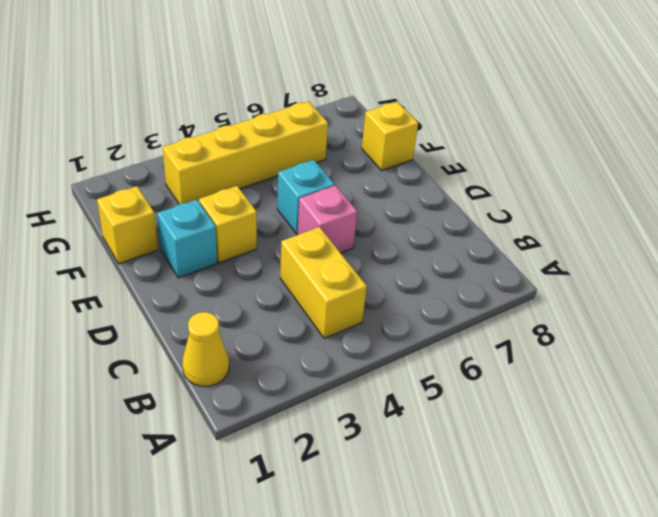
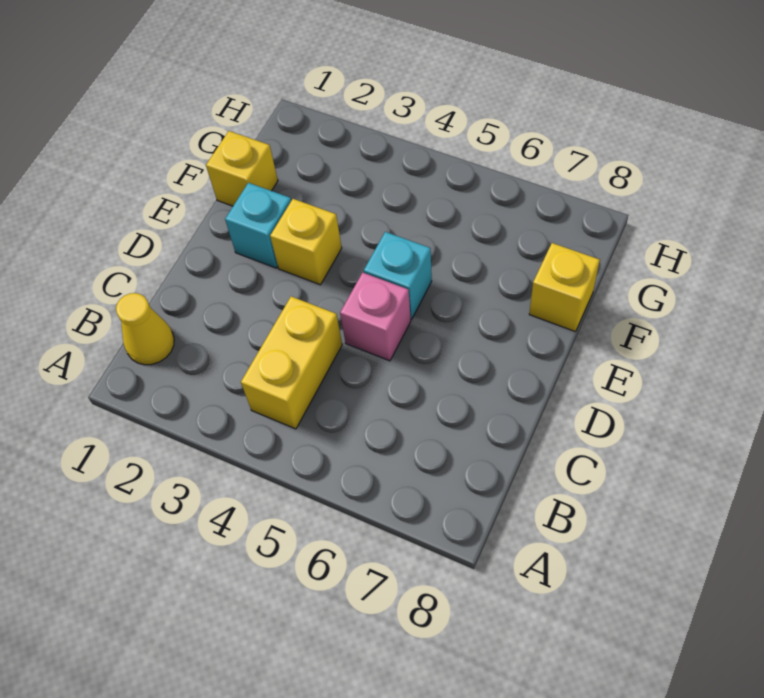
yellow brick G3:G6 level 1 -> none

